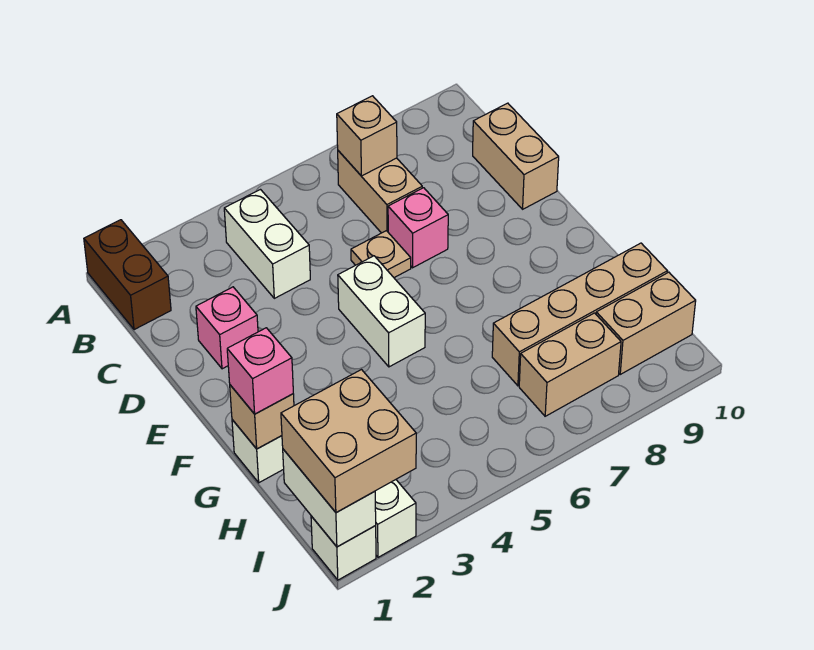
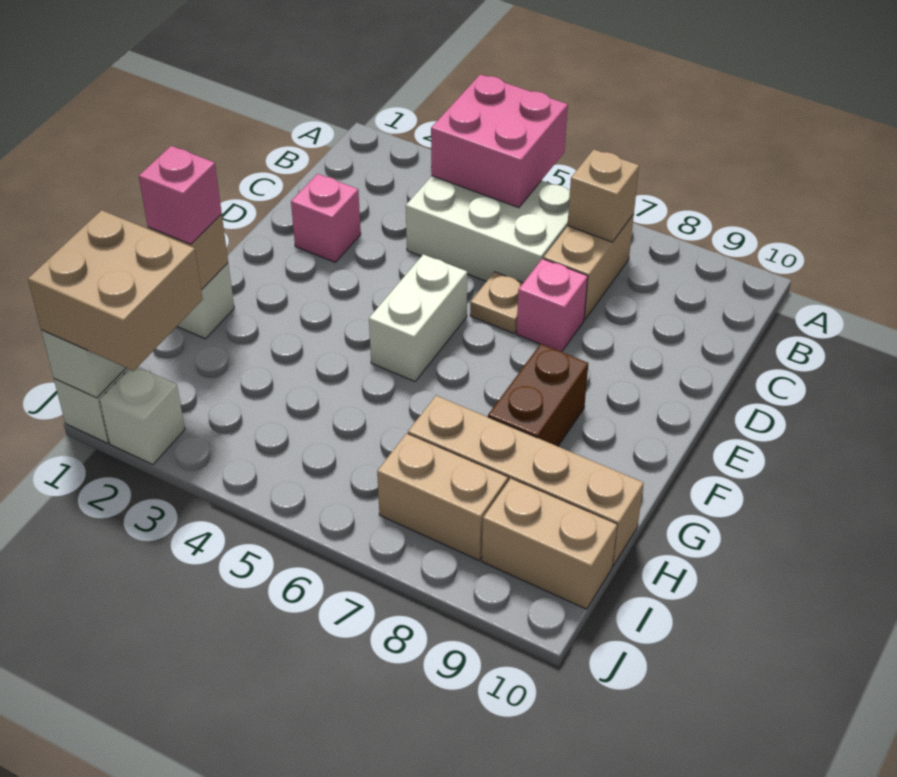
brown brick A1:B1 level 1 -> brown brick F8:G8 level 1
none -> pink brick A4:B5 level 2
white brick B4:C4 level 1 -> white brick B4:C6 level 1
tan brick C10:D10 level 1 -> none

